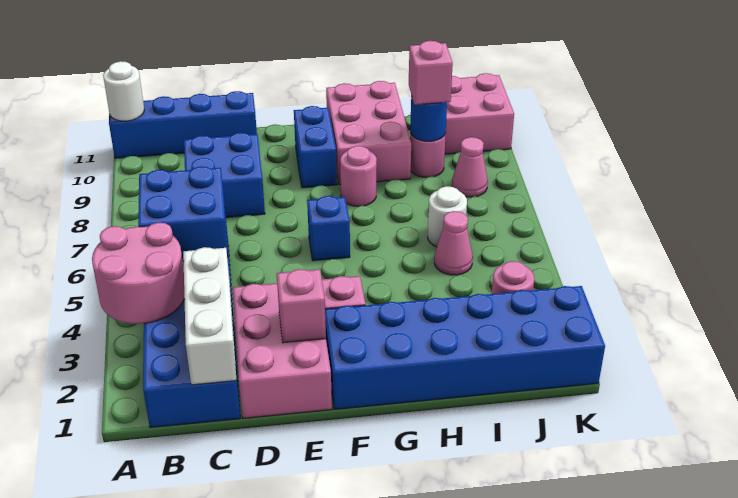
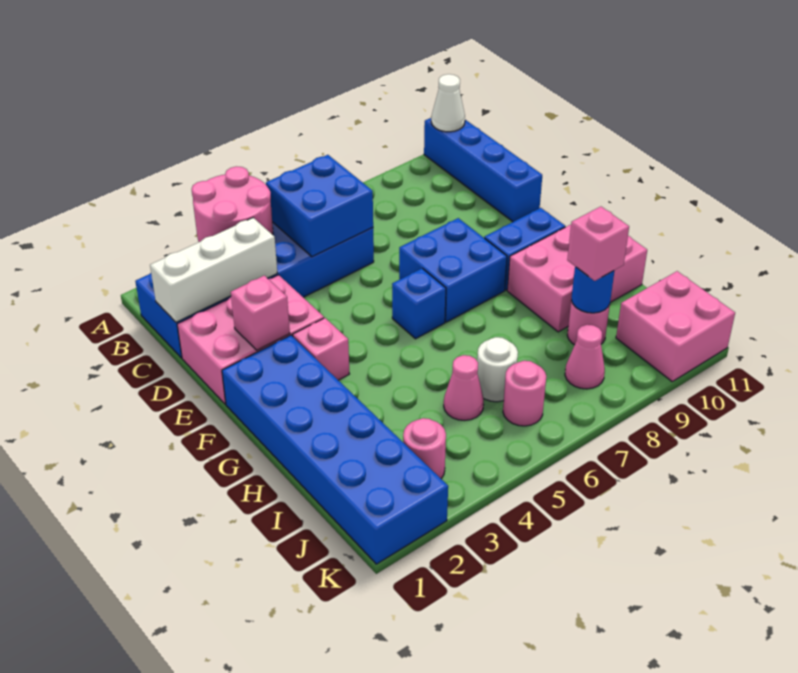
white round brick A11 level 2 -> white cone A11 level 2
blue brick C8:D9 level 1 -> blue brick E7:F8 level 1
pink round brick G8 level 1 -> pink round brick J6 level 1

